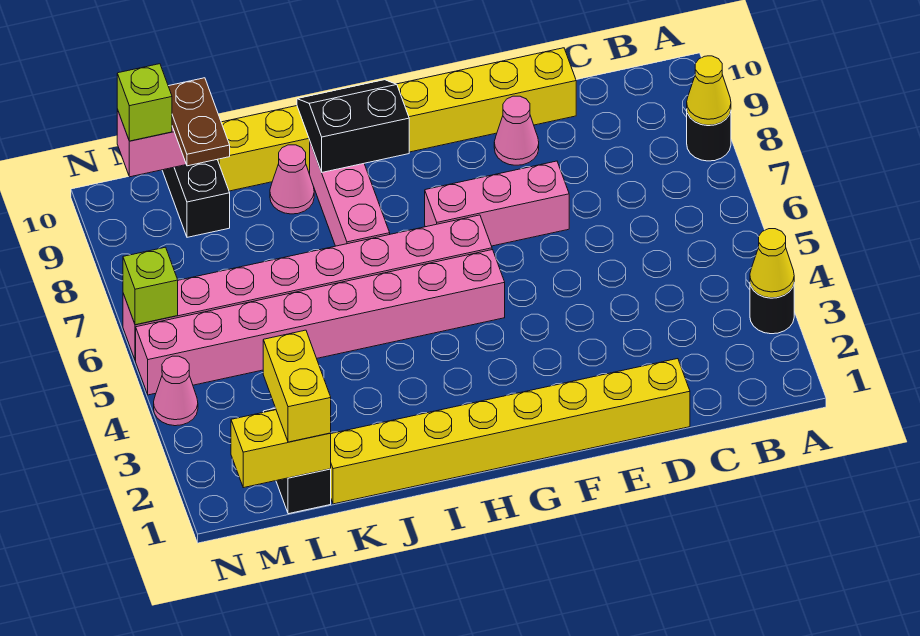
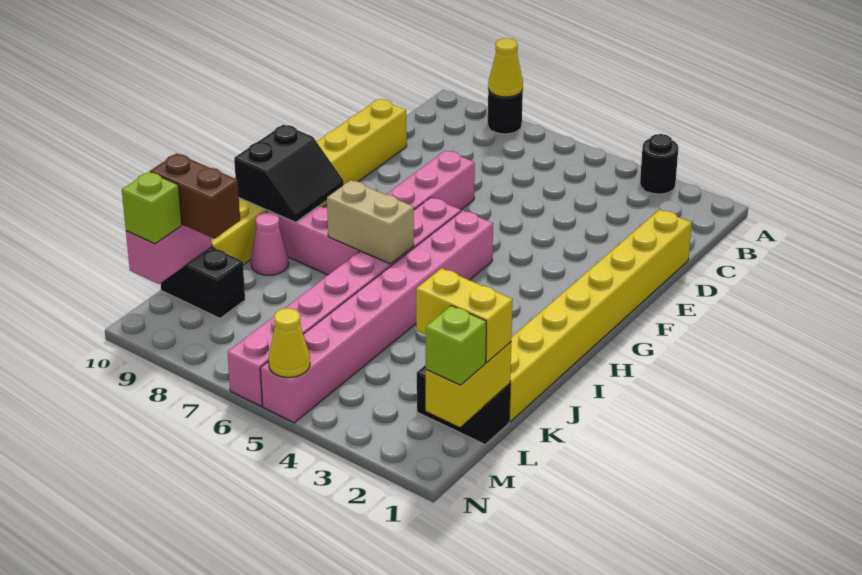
yellow cone A3 level 2 -> yellow cone N5 level 2
pink cone E9 level 1 -> none
black slope H9:I10 level 2 top 9 -> black slope H9:I10 level 2 top 10
none -> tan brick I6:I7 level 2
brown plate L9:L10 level 3 -> brown brick L9:L10 level 3
pink cone N4 level 1 -> none
lime brick N6 level 2 -> lime brick M1 level 3

